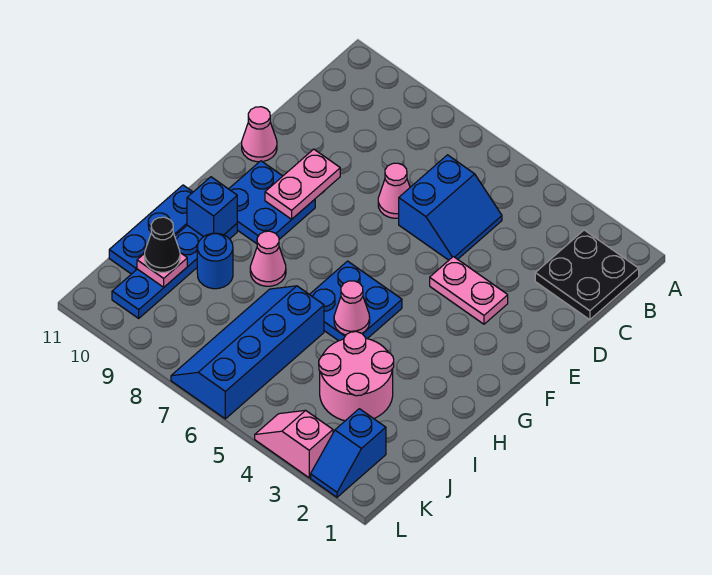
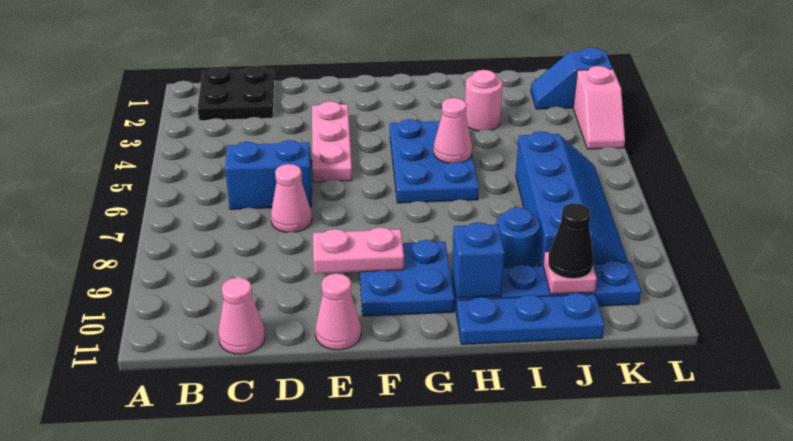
pink plate E3:E4 level 1 -> pink plate E3:E5 level 1
blue plate G5:H6 level 1 -> blue plate G4:H6 level 1
pink cone H8 level 1 -> pink cone C11 level 1
pink round brick I3:J4 level 1 -> pink round brick I3 level 1
blue slope I6:L7 level 1 top 6 -> blue slope J6:K9 level 1 top J
blue slope K2:L2 level 1 top K -> blue slope K2:L2 level 1 top L

